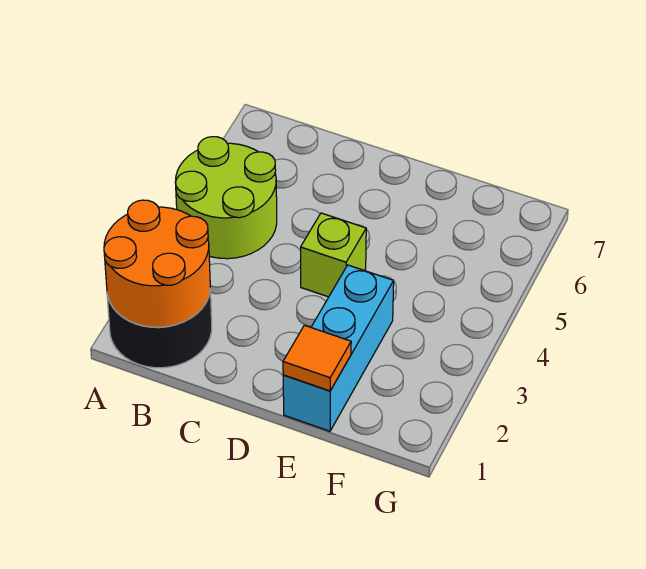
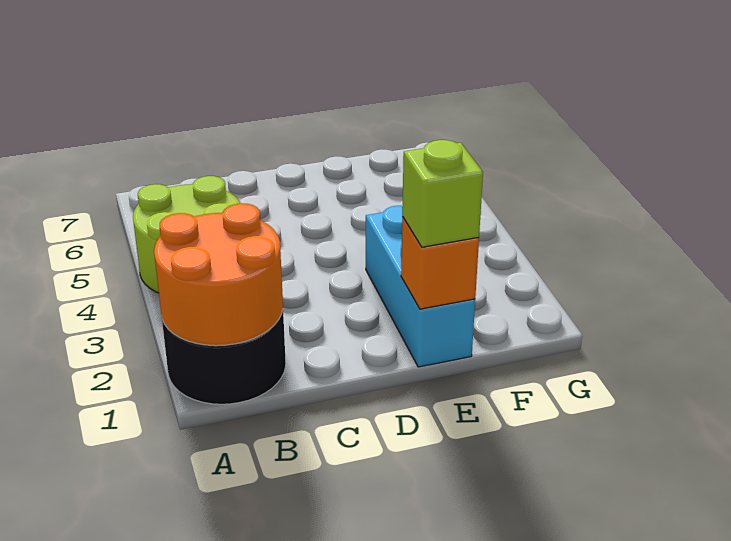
lime brick D4 level 1 -> lime brick E1 level 3
orange tile E1 level 2 -> orange brick E1 level 2

